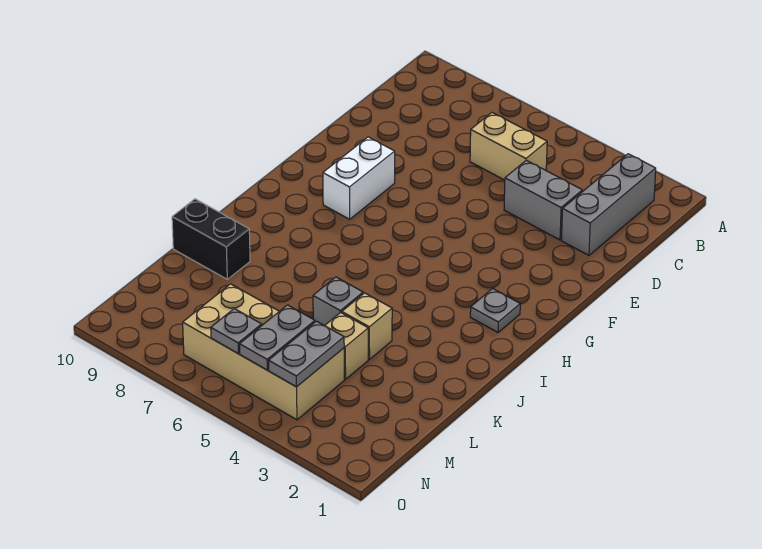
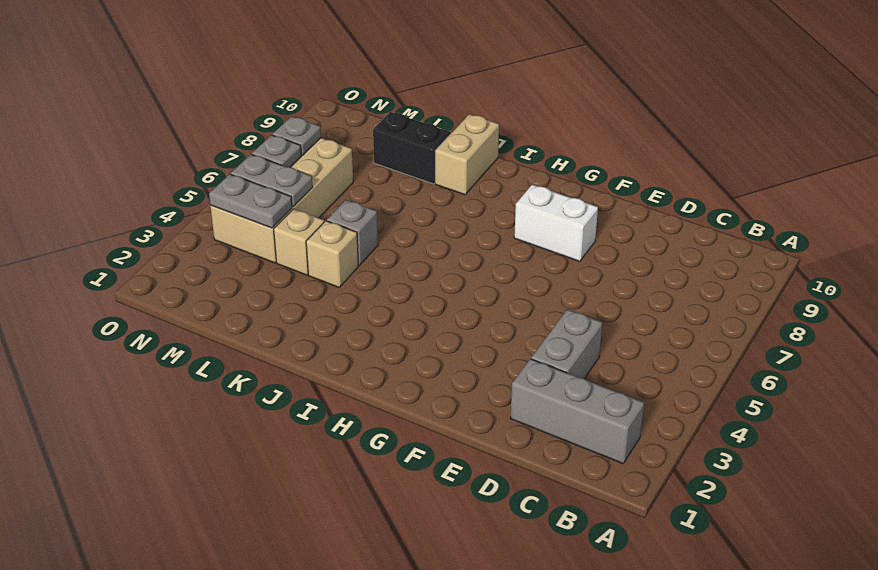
tan brick C5:C6 level 1 -> tan brick J9:J10 level 1
grey plate H2 level 1 -> grey plate N7 level 2
black brick K9:K10 level 1 -> black brick K9:L9 level 1

